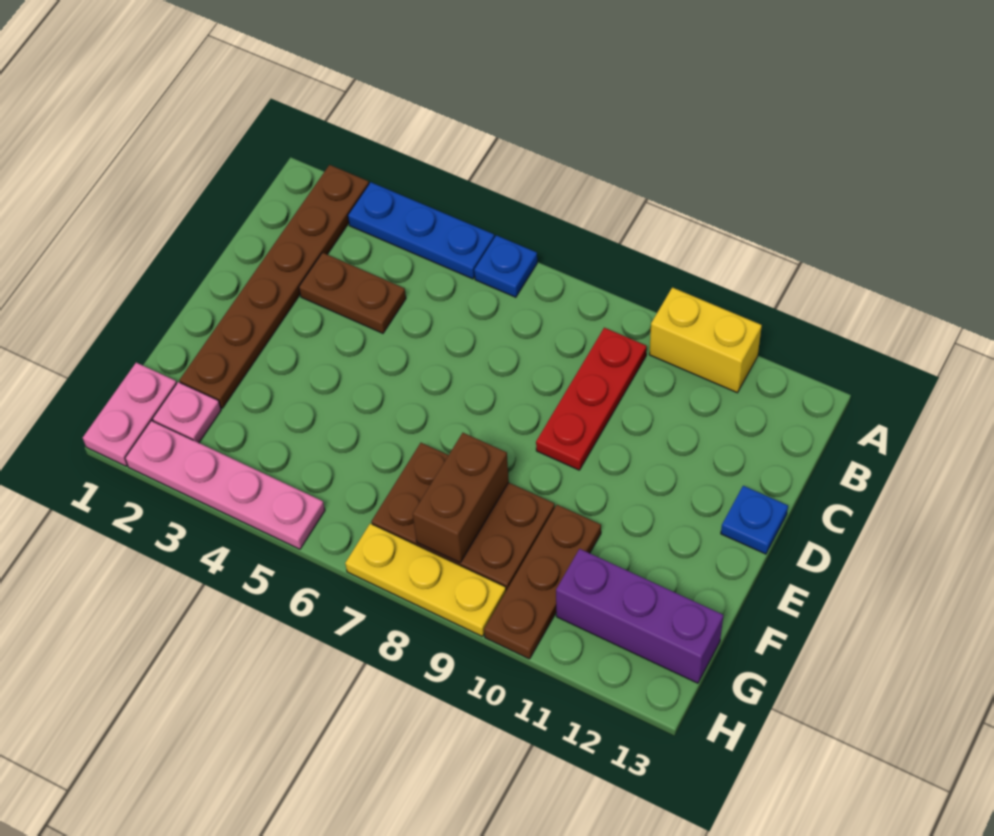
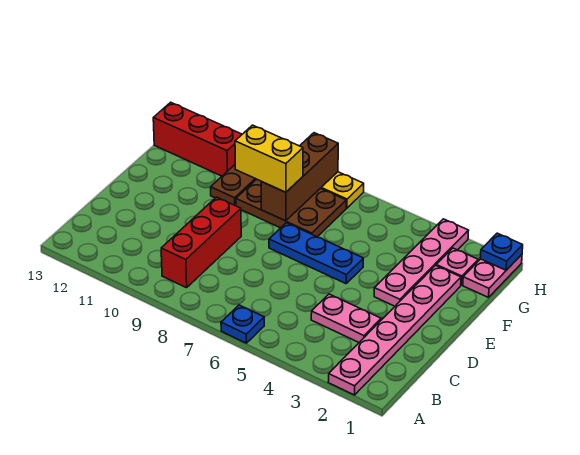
brown plate A2:F2 level 1 -> pink plate A2:F2 level 1
blue plate A3:A5 level 1 -> blue plate E5:E7 level 1
yellow brick A10:A11 level 1 -> yellow brick F8:F9 level 3
red plate B9:D9 level 1 -> red brick B9:D9 level 1
brown plate C3:C4 level 1 -> pink plate C3:C4 level 1
blue plate D13 level 1 -> blue plate H1 level 2
brown brick F8:G8 level 2 -> brown brick F8:H8 level 2
purple brick G11:G13 level 1 -> red brick G11:G13 level 1
pink plate H2:H5 level 1 -> pink plate E3:H3 level 1

